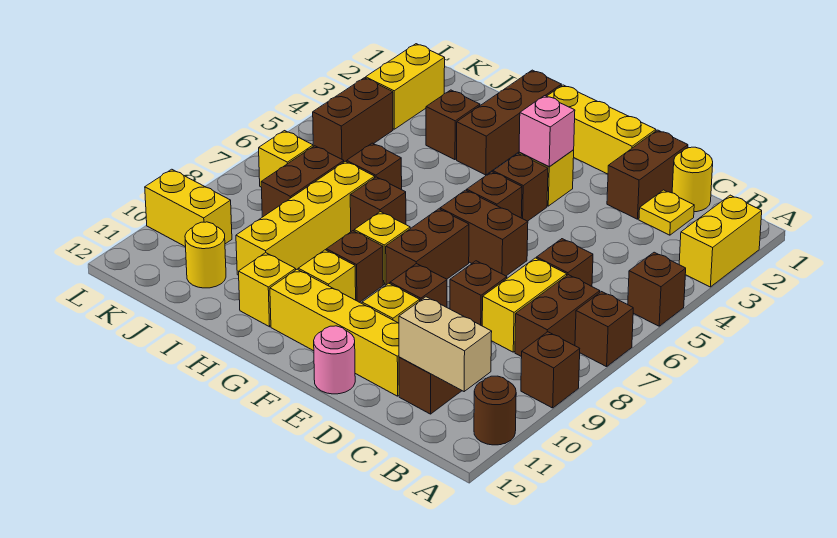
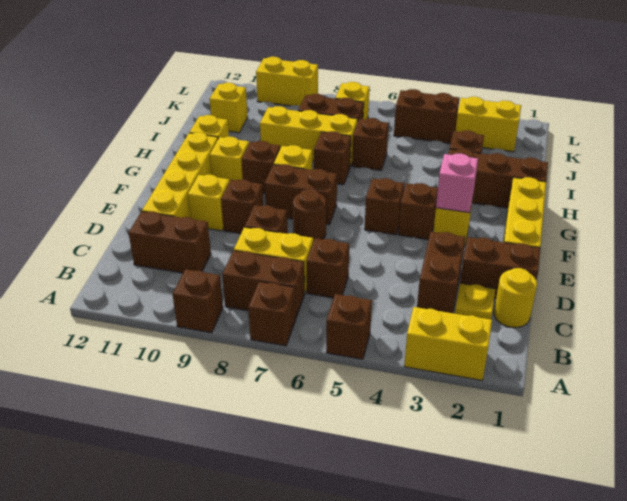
brown round brick A11 level 1 -> brown round brick E7 level 1
tan brick B11:C11 level 2 -> none
brown brick E6:F6 level 1 -> brown brick C3:D3 level 1
pink round brick E12 level 1 -> none
yellow brick I7:I10 level 1 -> yellow brick I7:I9 level 1
yellow round brick J11 level 1 -> yellow brick J11 level 1
yellow brick K10:L10 level 1 -> yellow brick L9:L10 level 1

